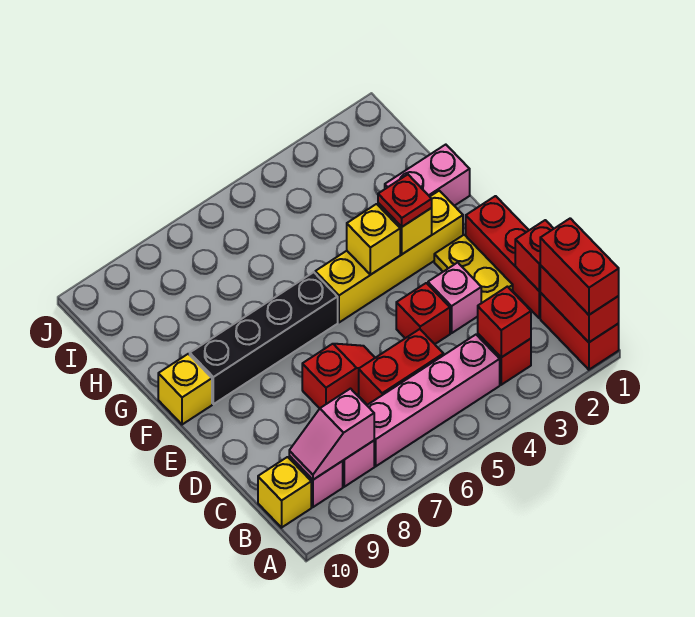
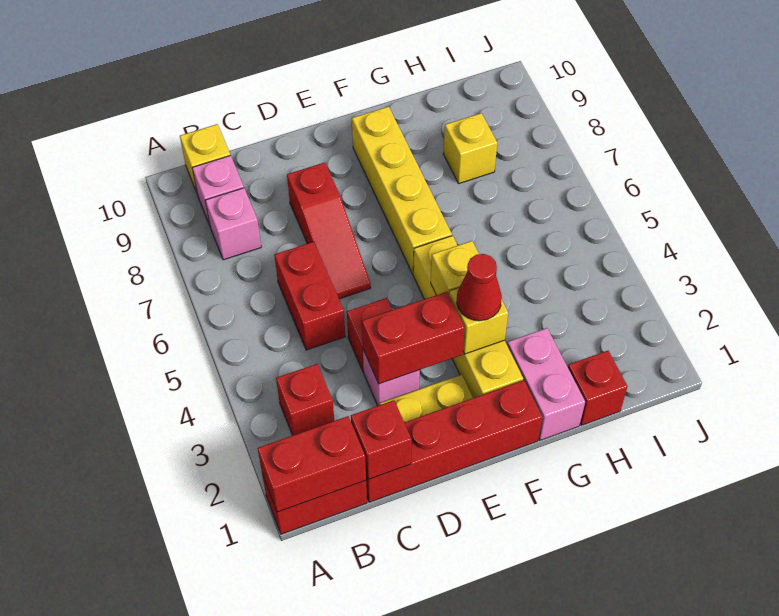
red brick A1:B1 level 3 -> red brick D3:E3 level 2
red brick B3 level 2 -> red brick H1 level 1
pink brick B4:B7 level 1 -> none
pink slope B8:B9 level 2 top 8 -> none
red brick C1:E1 level 1 -> red brick C1:F1 level 1
red slope D6:D7 level 1 top 7 -> red slope D6:D8 level 1 top 8
red plate F3 level 3 -> red cone F3 level 3
black brick F6:F9 level 1 -> yellow brick F6:F9 level 1
yellow brick F10 level 1 -> yellow brick H8 level 1

